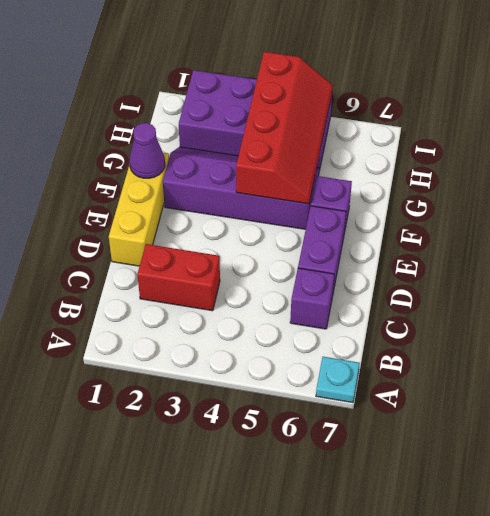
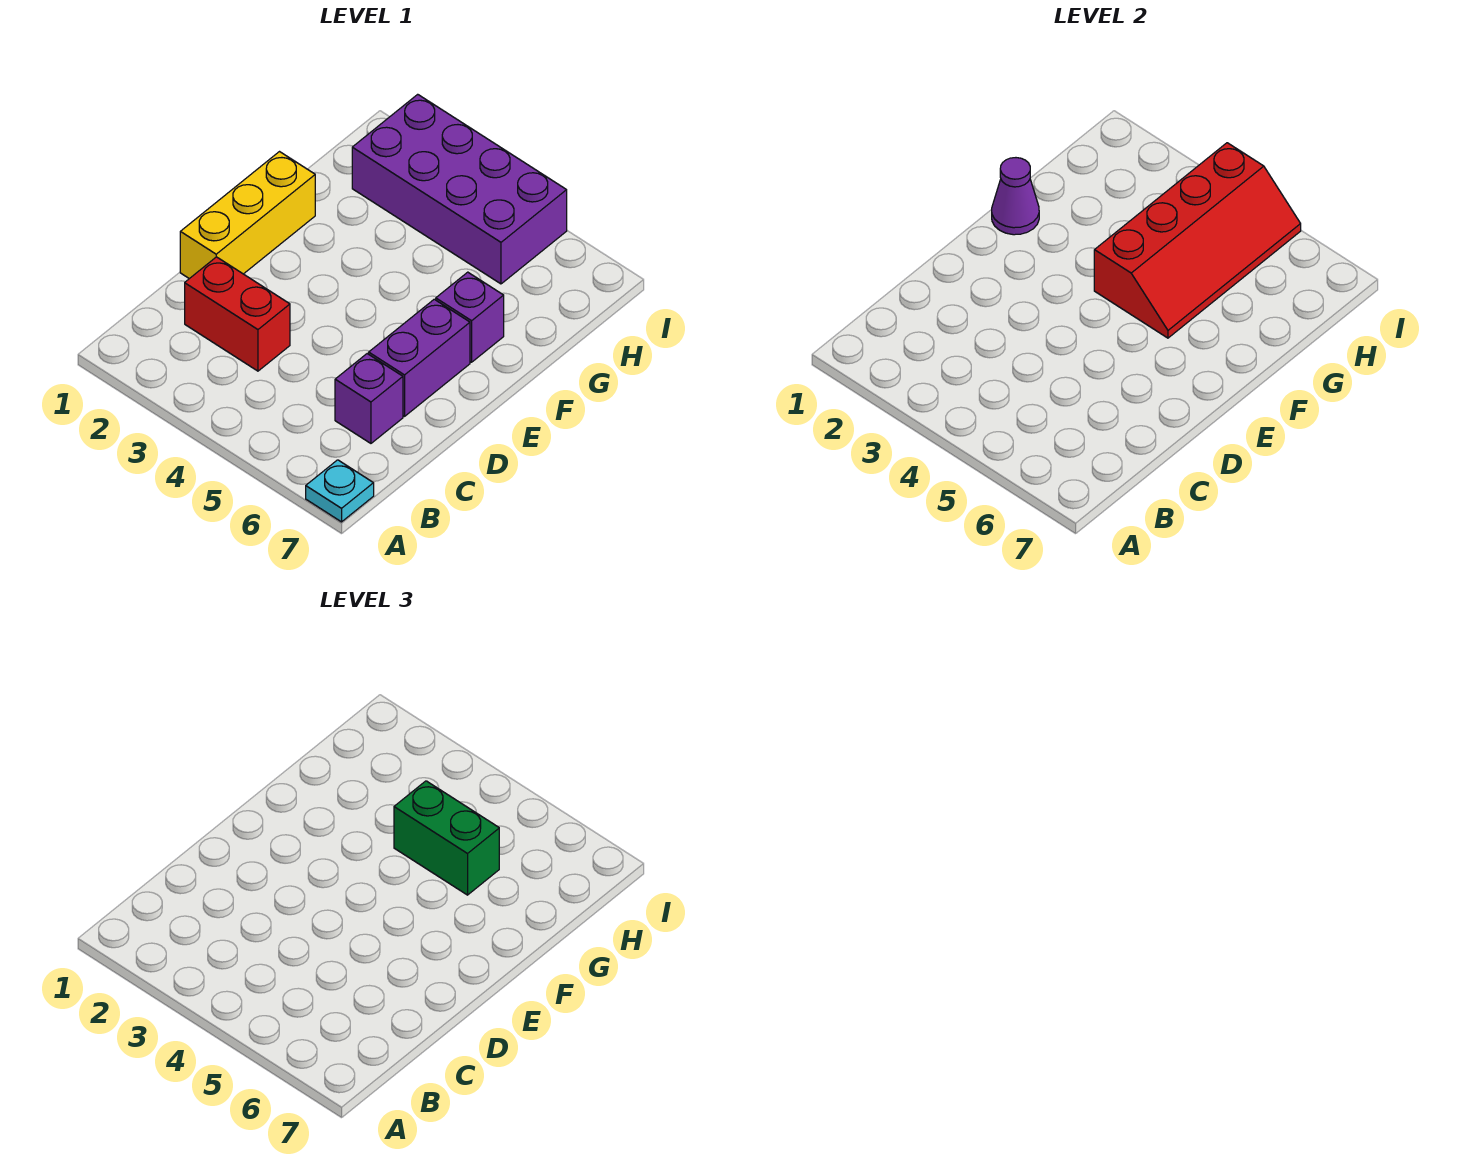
purple slope F2:G5 level 1 top F -> none
none -> green brick G4:G5 level 3

